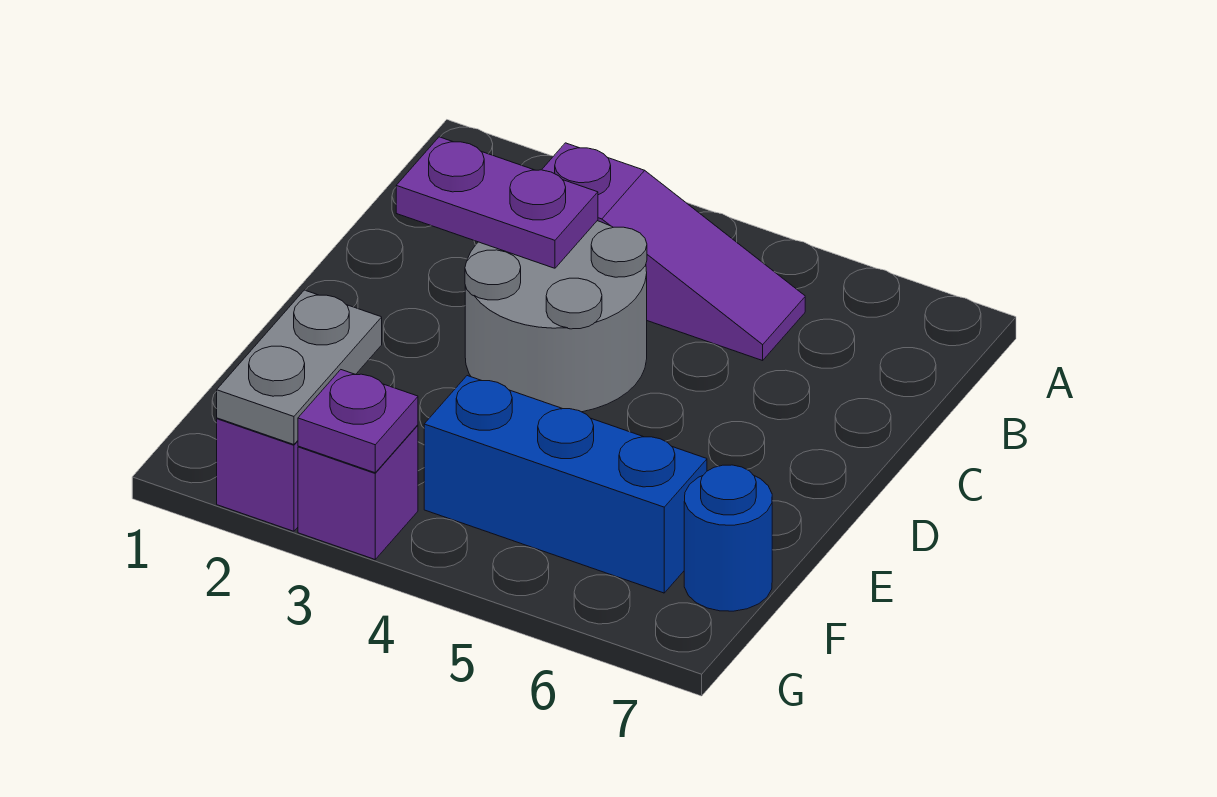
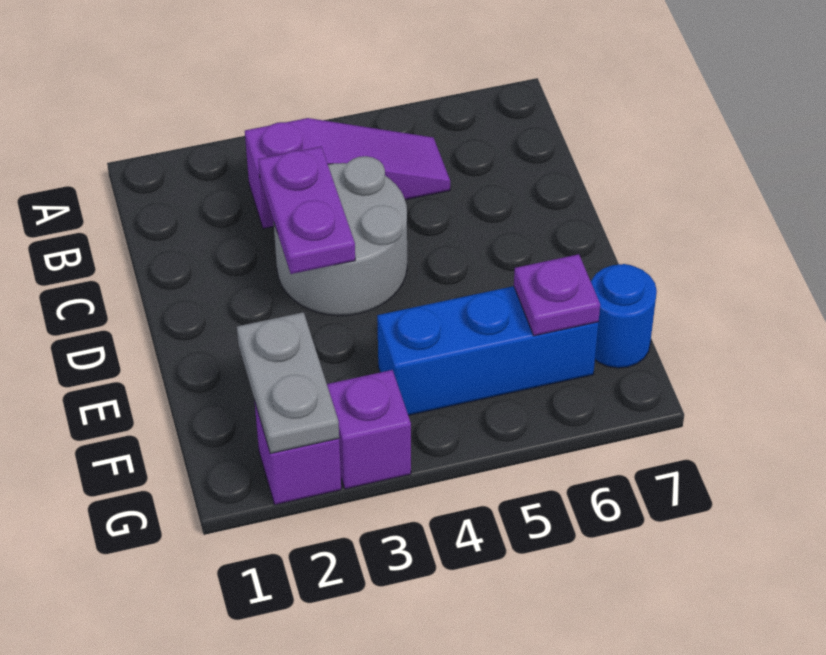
purple plate C2:C3 level 2 -> purple plate C3:D3 level 2
purple plate G3 level 2 -> purple plate F6 level 2

